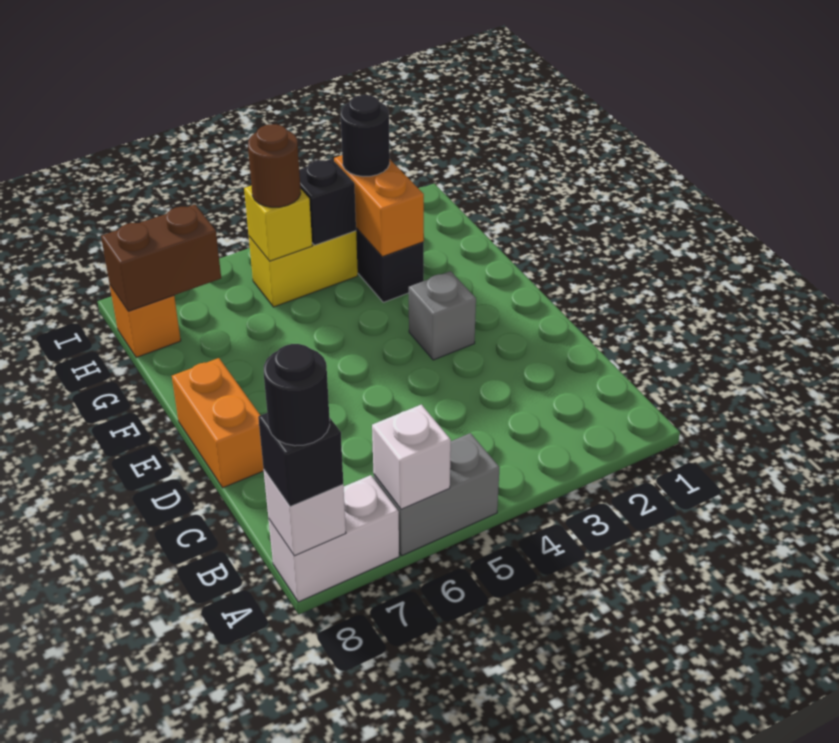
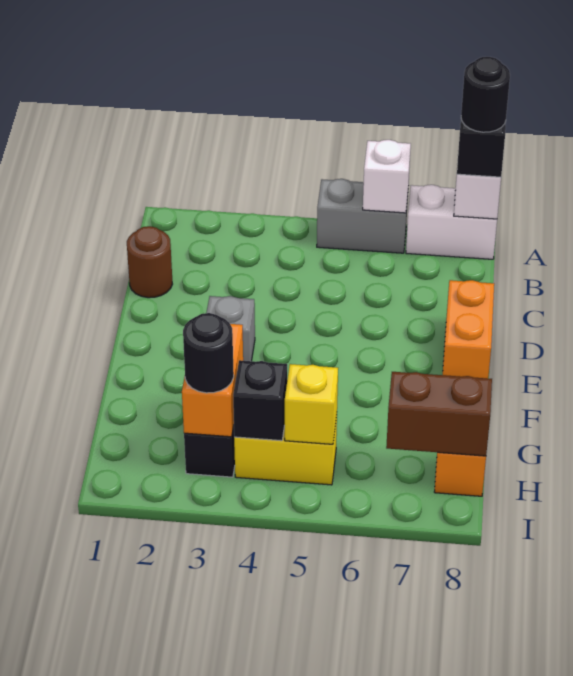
brown round brick H5 level 3 -> brown round brick C1 level 1

